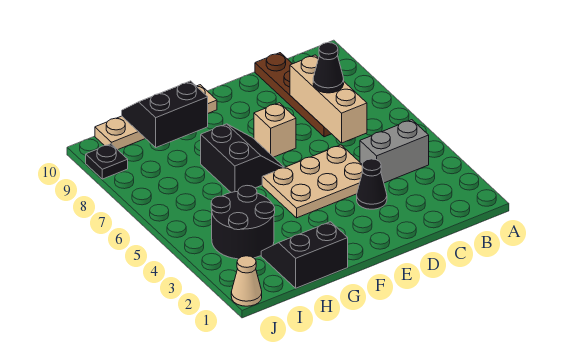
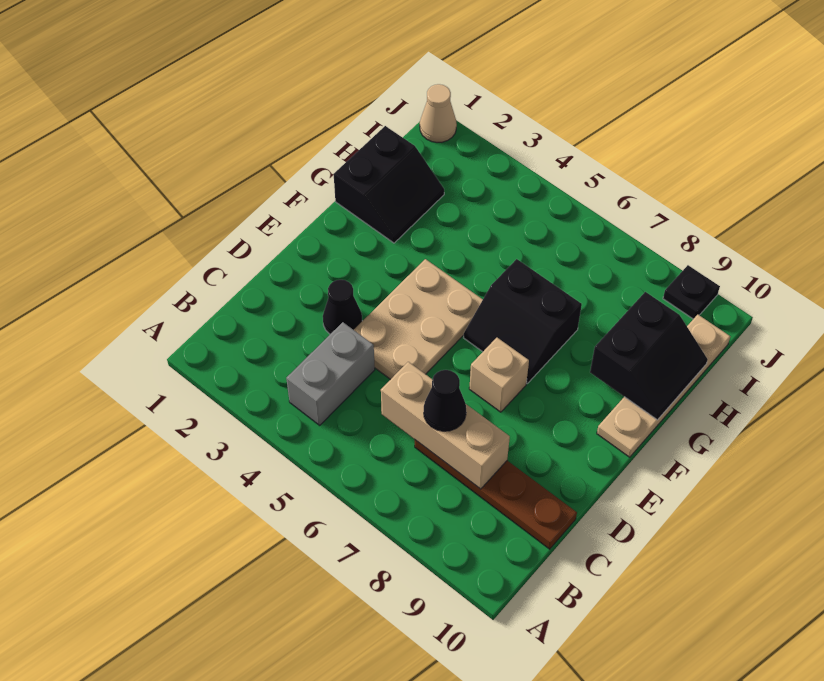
black round brick H3:I4 level 1 -> none

